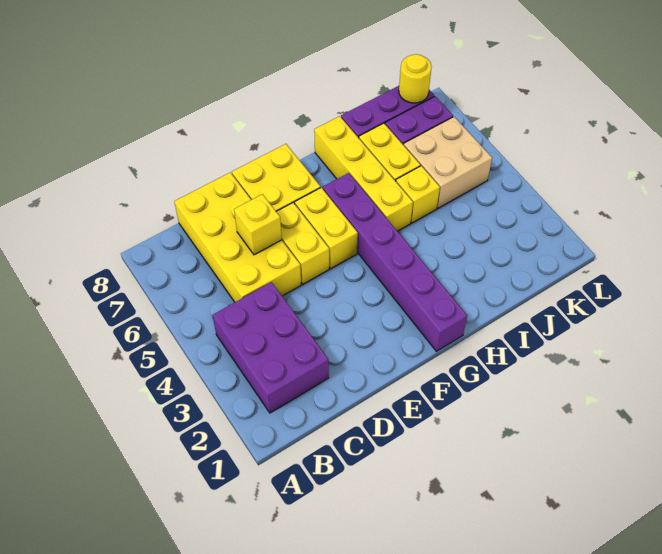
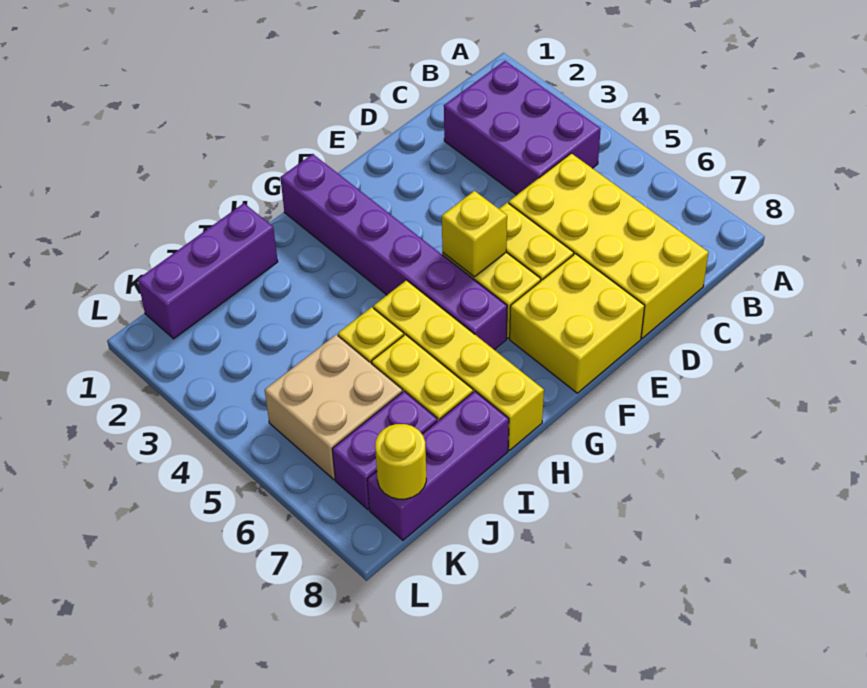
yellow brick D6 level 2 -> yellow brick F5 level 2
none -> purple brick I1:K1 level 1

